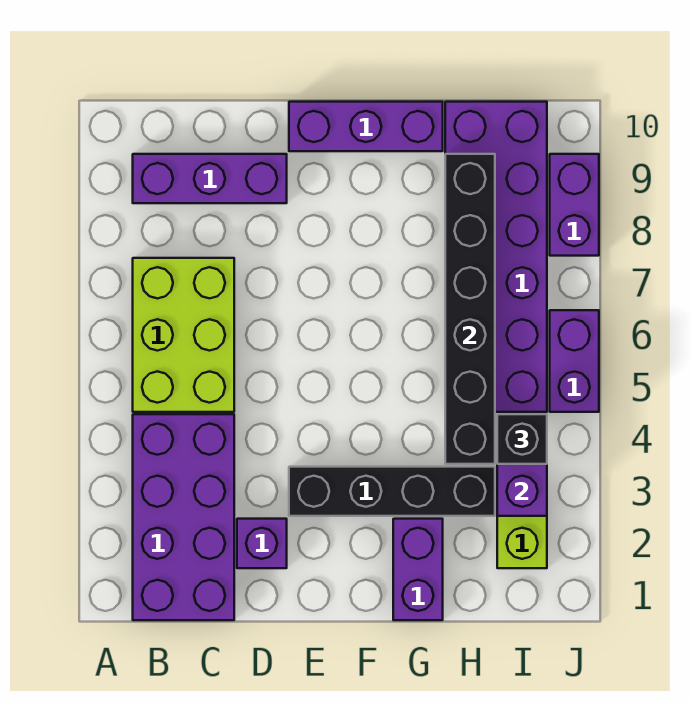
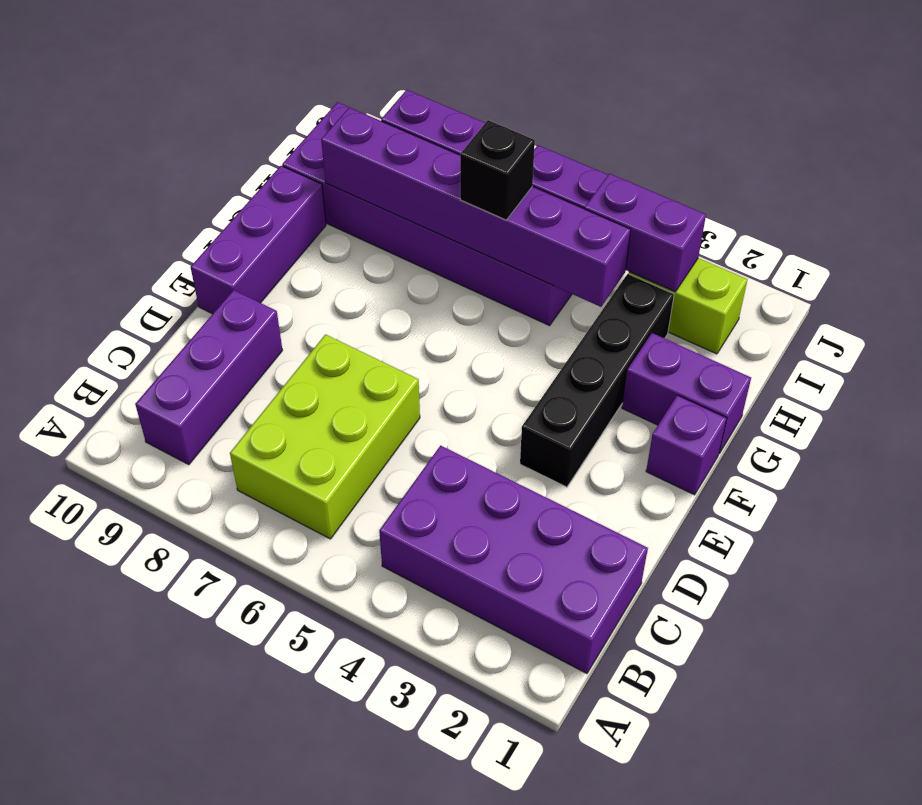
lime brick B5:C7 level 1 -> lime brick B6:D7 level 1
purple brick D2 level 1 -> purple brick F1 level 1
black brick H4:H9 level 2 -> purple brick H4:H9 level 2
black brick I4 level 3 -> black brick H6 level 3

